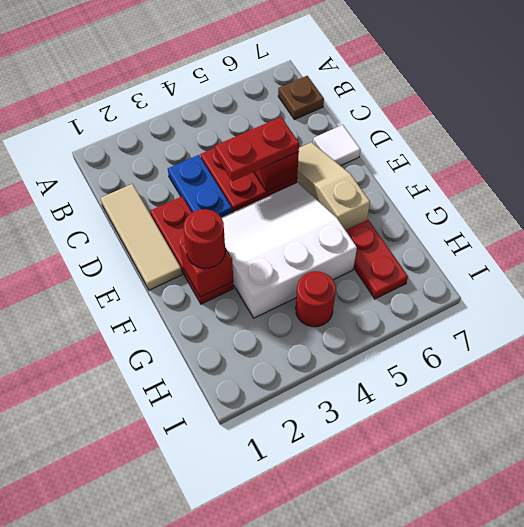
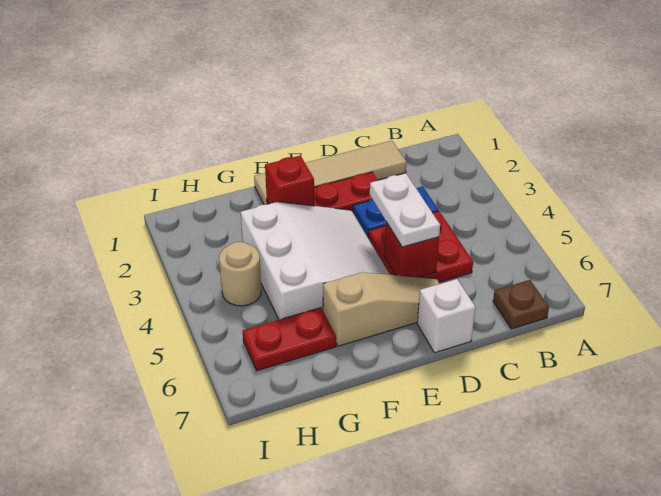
tan tile C1:E1 level 1 -> tan tile C1:F1 level 1
red plate D4:D5 level 3 -> white plate D4:D5 level 3
white tile D7 level 1 -> white brick D7 level 1
red round brick F2 level 3 -> none
red round brick H4 level 1 -> tan round brick H4 level 1

